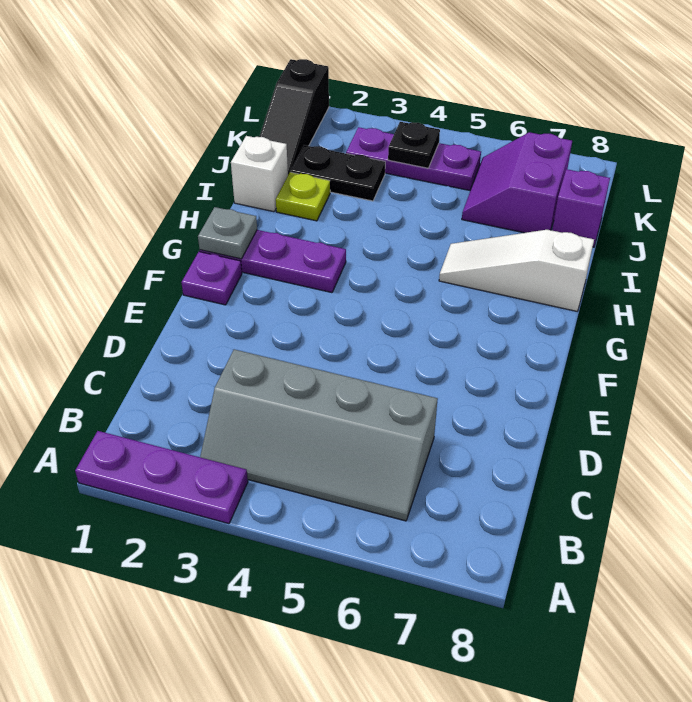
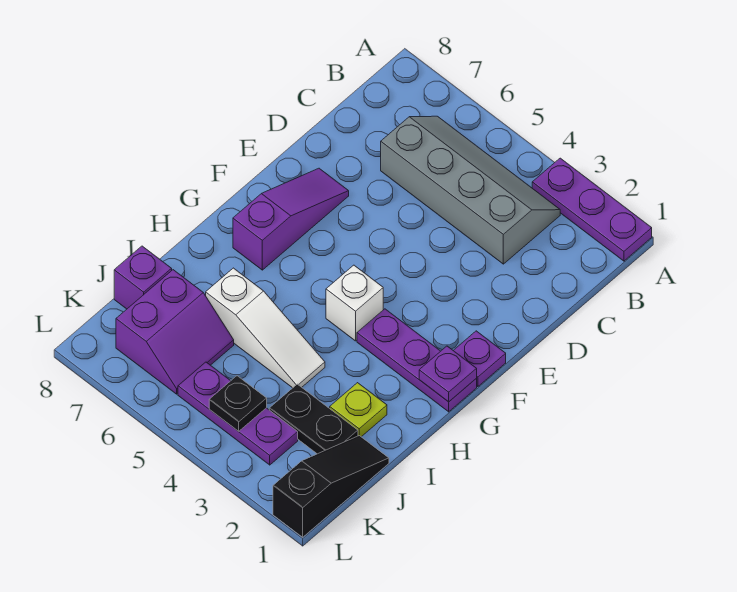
none -> purple slope E7:G7 level 1 top G
grey plate G1 level 2 -> purple plate G1 level 2
white slope H6:H8 level 1 top 8 -> white slope I4:I6 level 1 top 6
white brick I1 level 1 -> white brick G4 level 1

